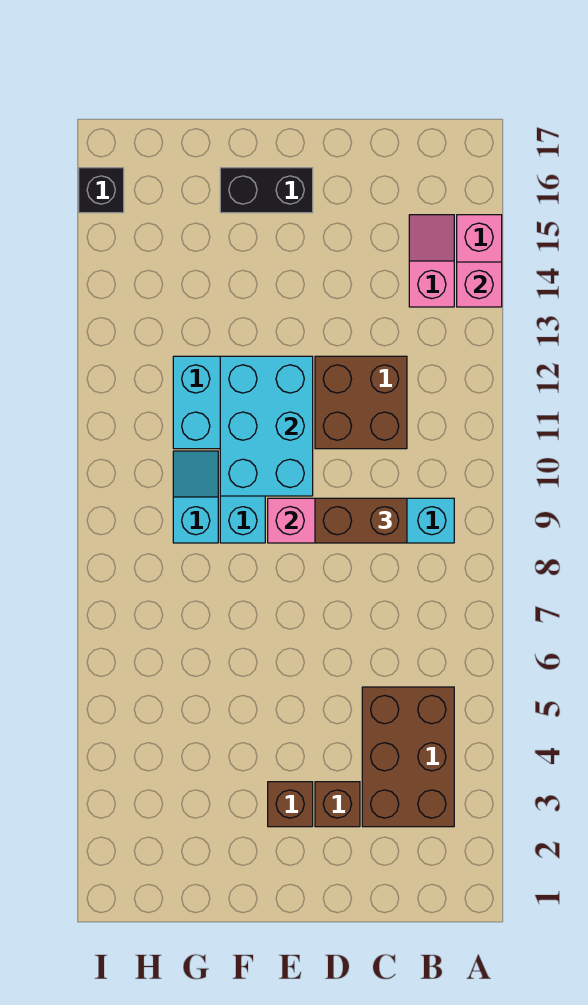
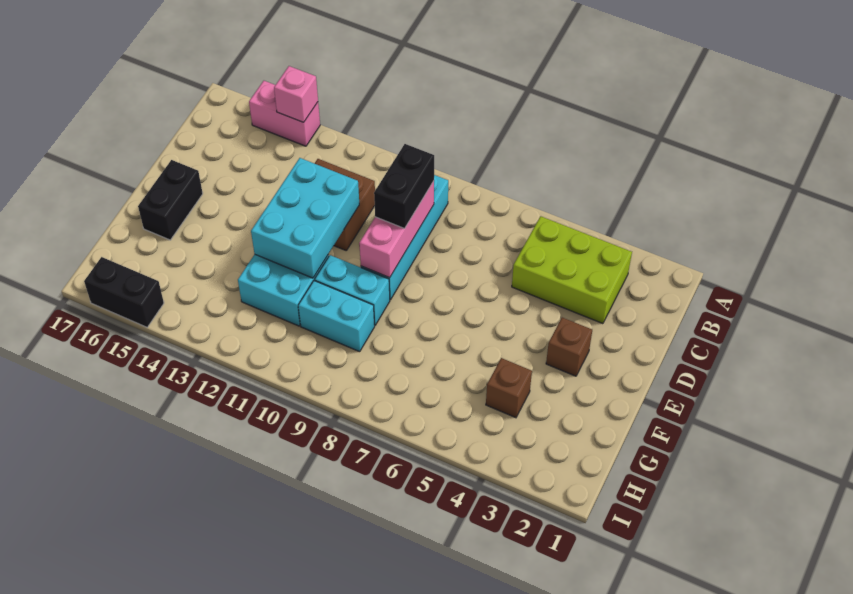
brown brick B3:C5 level 1 -> lime brick B3:C5 level 1
pink slope B14:B15 level 1 top 14 -> none
brown brick C9:D9 level 3 -> black brick C9:D9 level 3
brown brick D3 level 1 -> brown brick G4 level 1
cyan brick E10:F12 level 2 -> cyan brick D11:F12 level 2
cyan slope G9:G10 level 1 top 9 -> cyan brick G9:G10 level 1
black brick I16 level 1 -> black brick I15:I16 level 1

